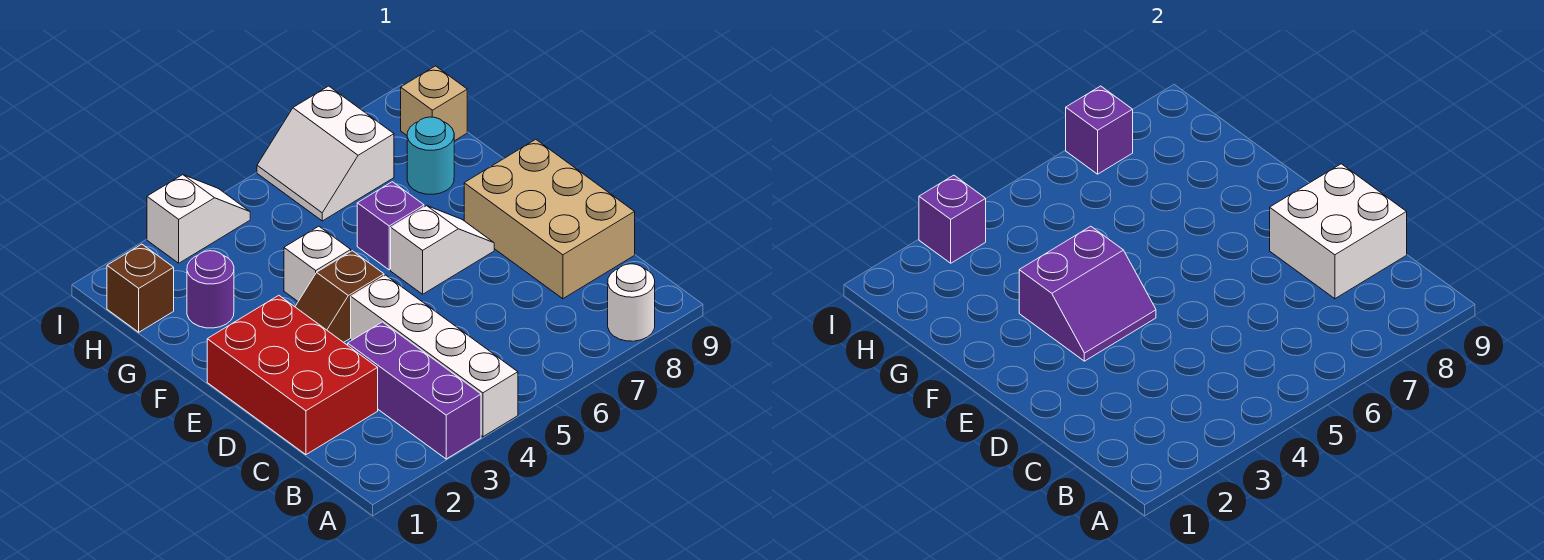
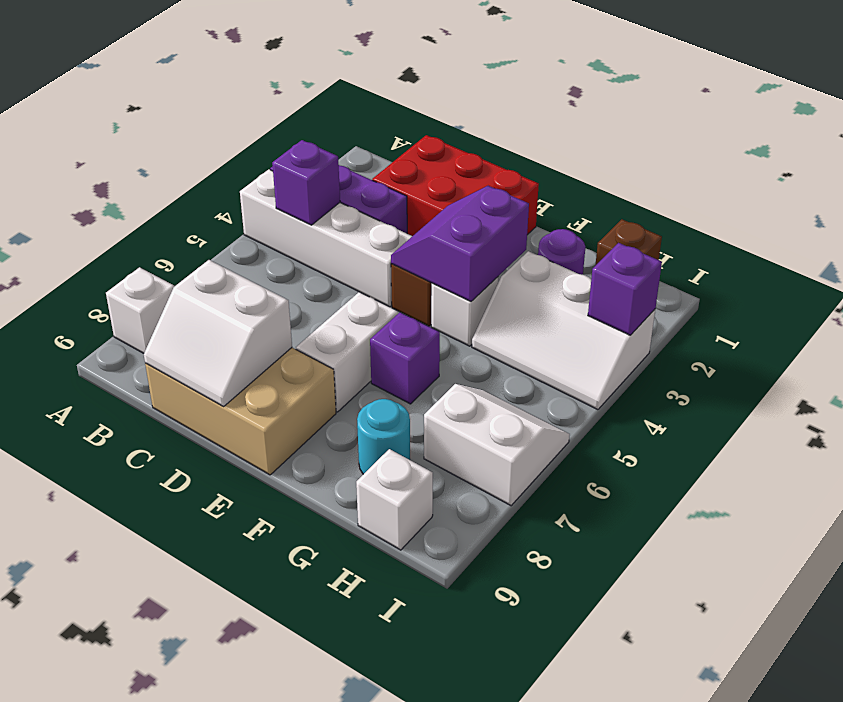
white round brick A8 level 1 -> white brick A8 level 1
white brick C8:D9 level 2 -> white slope C8:D9 level 2 top 8
white slope E6:E7 level 1 top 6 -> white brick E6:E7 level 1
tan brick H9 level 1 -> white brick H9 level 1
white slope I3:I4 level 1 top 3 -> white slope G3:I4 level 1 top 3
purple brick I7 level 2 -> purple brick B4 level 2

